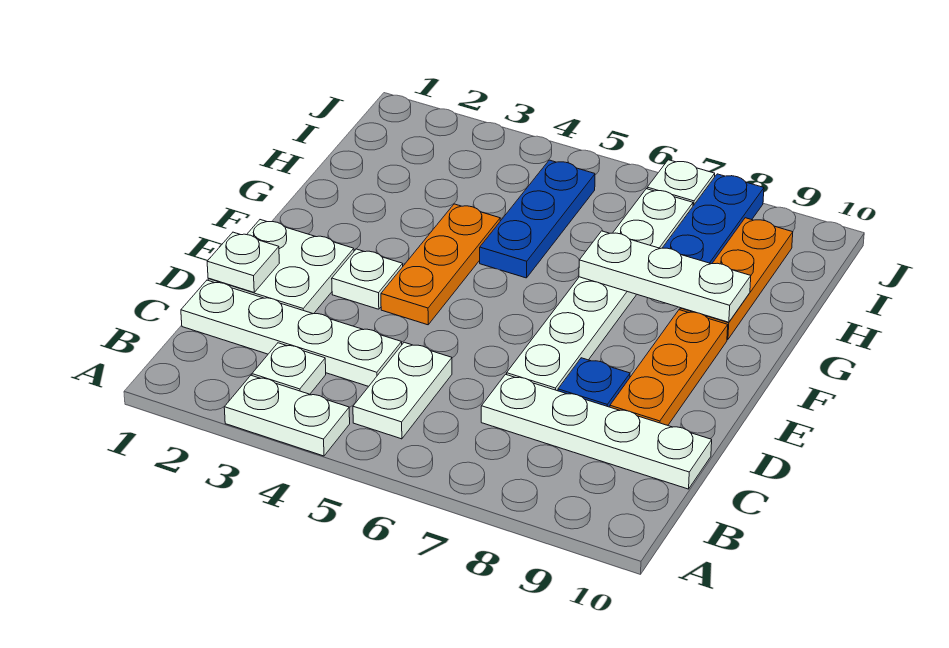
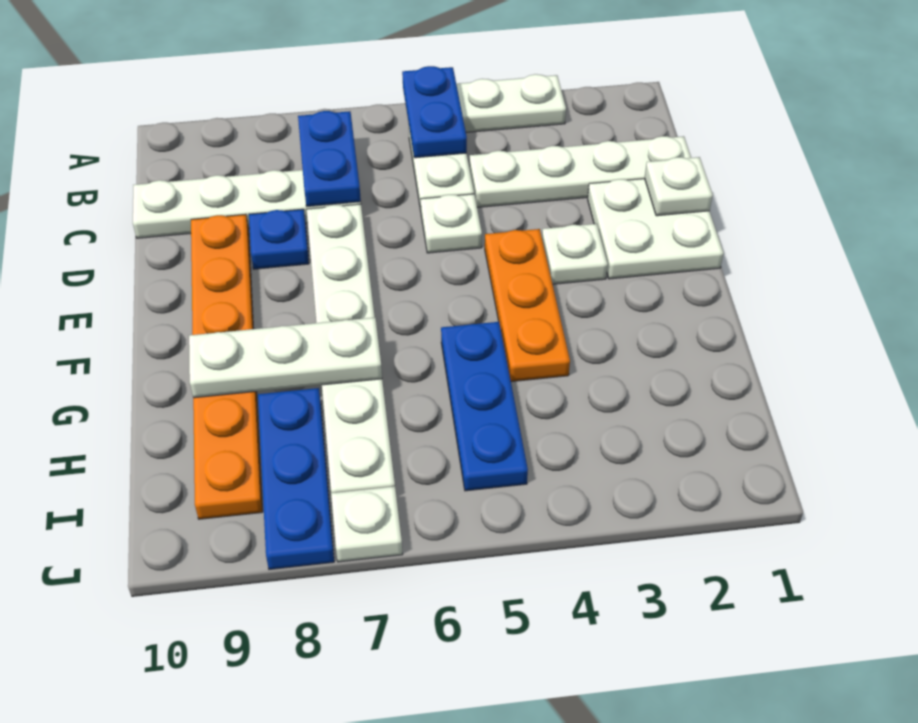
none -> blue plate A5:B5 level 2
white plate B3 level 1 -> white plate D5 level 1
none -> blue plate B7:C7 level 2

